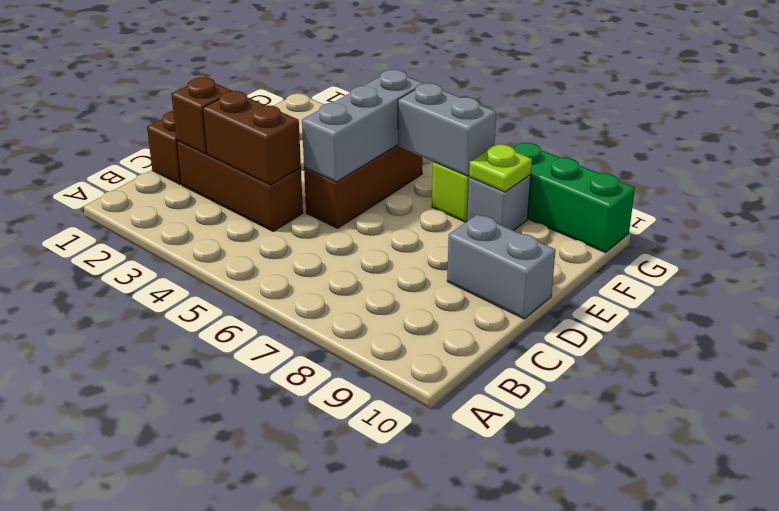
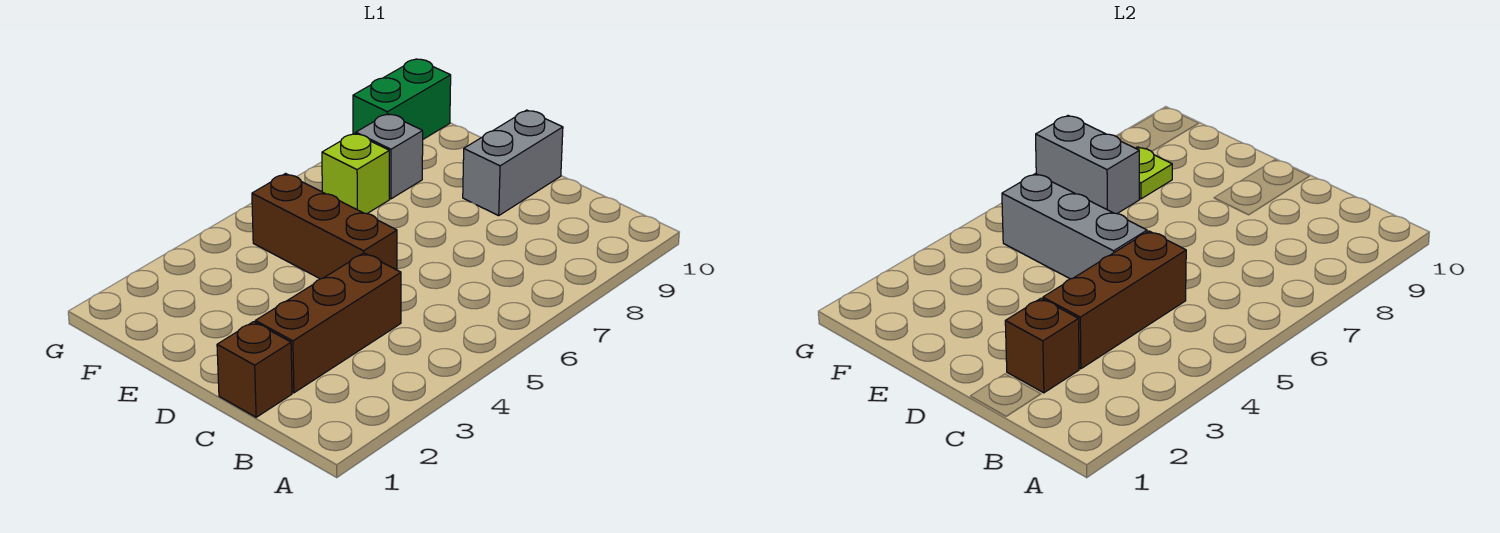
brown brick C3:C4 level 2 -> brown brick C3:C5 level 2
grey brick F6:F7 level 2 -> grey brick F7:G7 level 2
green brick G8:G10 level 1 -> green brick G9:G10 level 1

